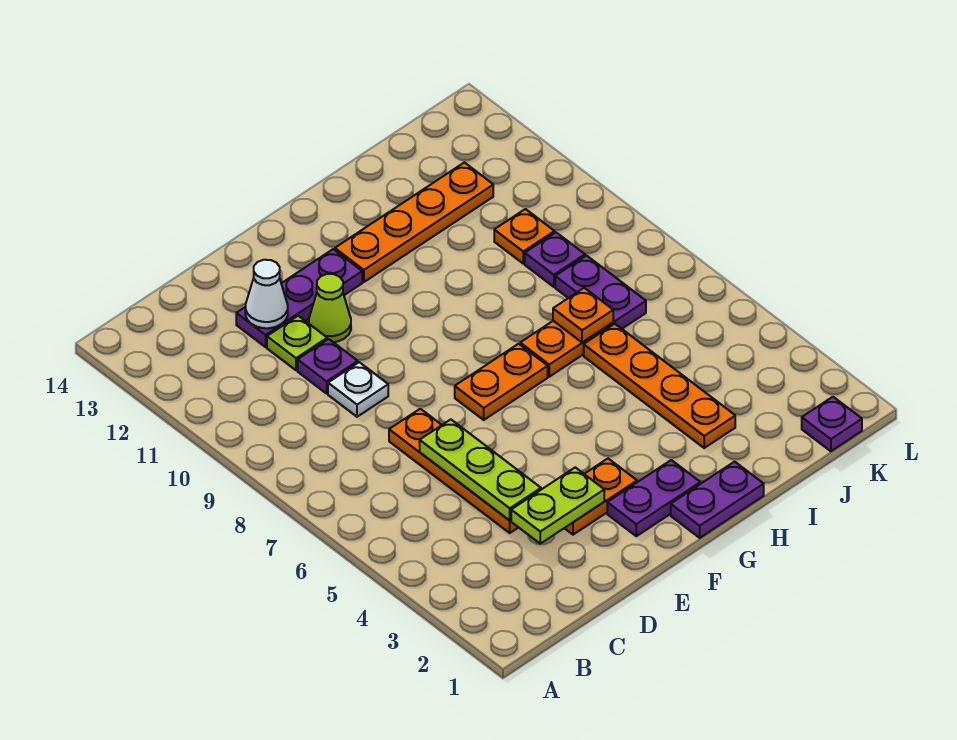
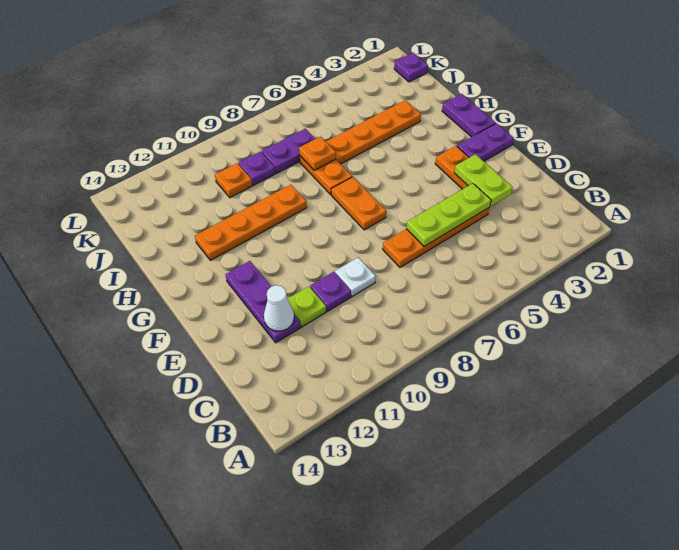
lime cone E11 level 1 -> none
purple plate F2:G2 level 1 -> purple plate F1:F2 level 1
orange plate G12:J12 level 1 -> orange plate H9:H12 level 1

